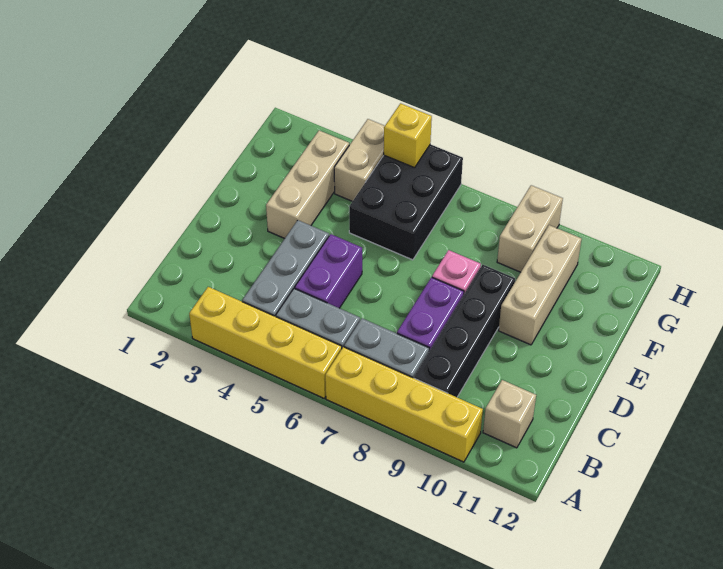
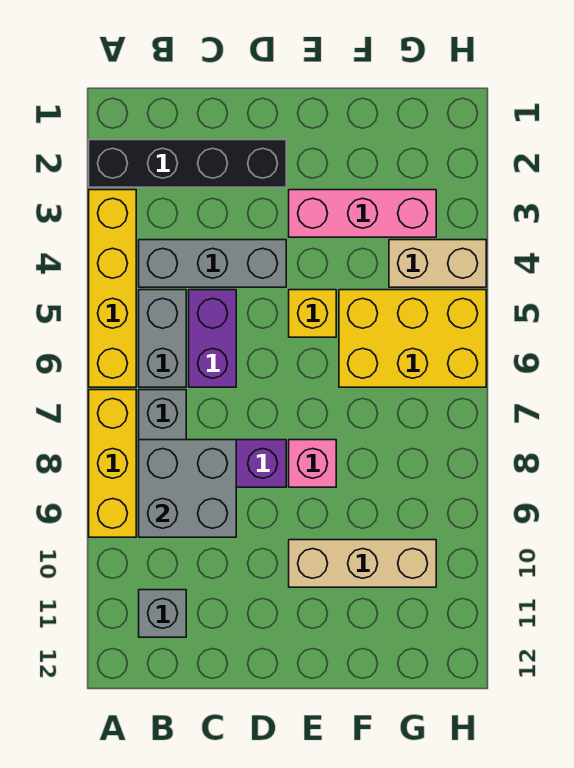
yellow brick A7:A10 level 1 -> yellow brick A7:A9 level 1
none -> grey brick B8:C9 level 2
black brick B9:E9 level 1 -> black brick A2:D2 level 1
tan brick B11 level 1 -> grey brick B11 level 1
purple brick C5:D5 level 1 -> purple brick C5:C6 level 1
tan brick E3:G3 level 1 -> pink brick E3:G3 level 1
black brick F5:H6 level 1 -> yellow brick F5:H6 level 1
tan brick G9:H9 level 1 -> none
yellow brick H5 level 2 -> yellow brick E5 level 1

